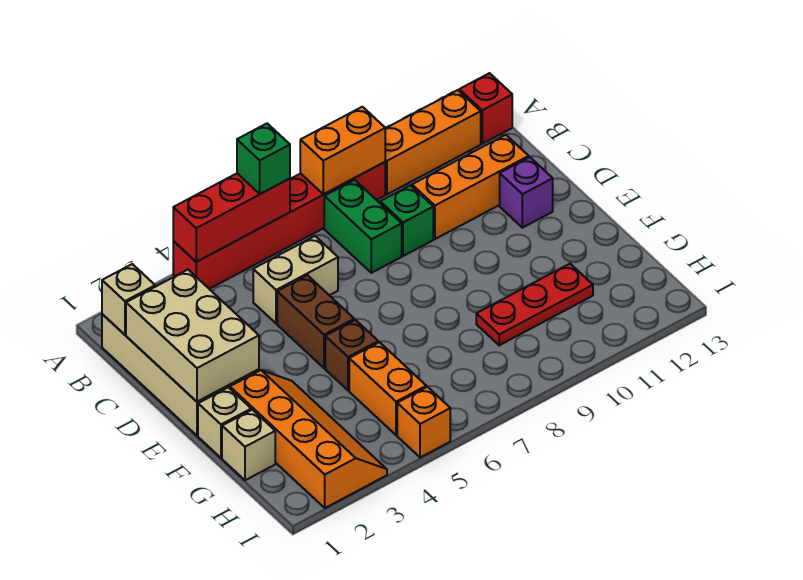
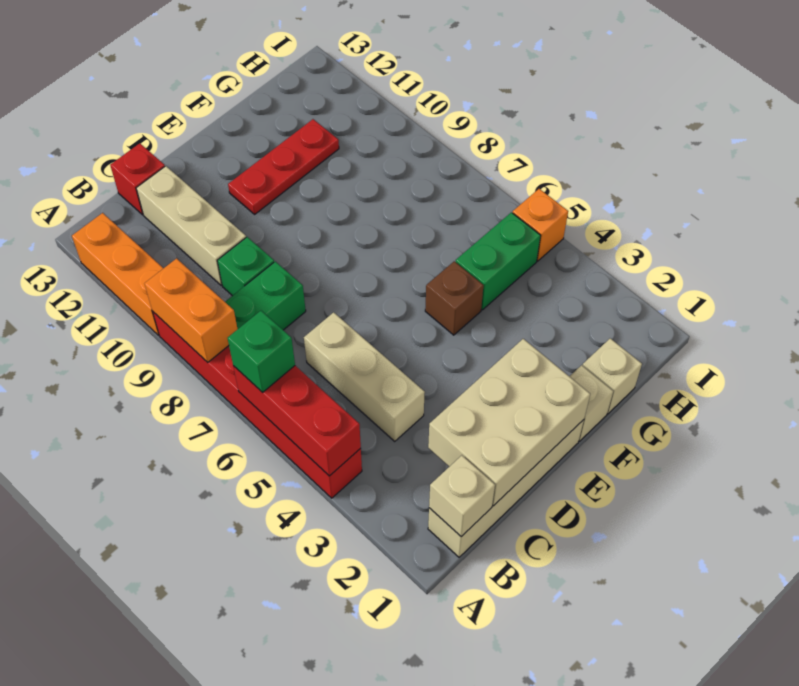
red brick A13 level 1 -> red brick C13 level 1
tan brick C5:C6 level 1 -> tan brick C4:C6 level 1
orange brick C10:C12 level 1 -> tan brick C10:C12 level 1
brown brick D5:E5 level 1 -> none
purple brick D12 level 1 -> none
orange slope F2:I3 level 1 top 2 -> none
orange brick G5:H5 level 1 -> green brick G5:H5 level 1
red plate G9:G11 level 1 -> red plate E11:G11 level 1

